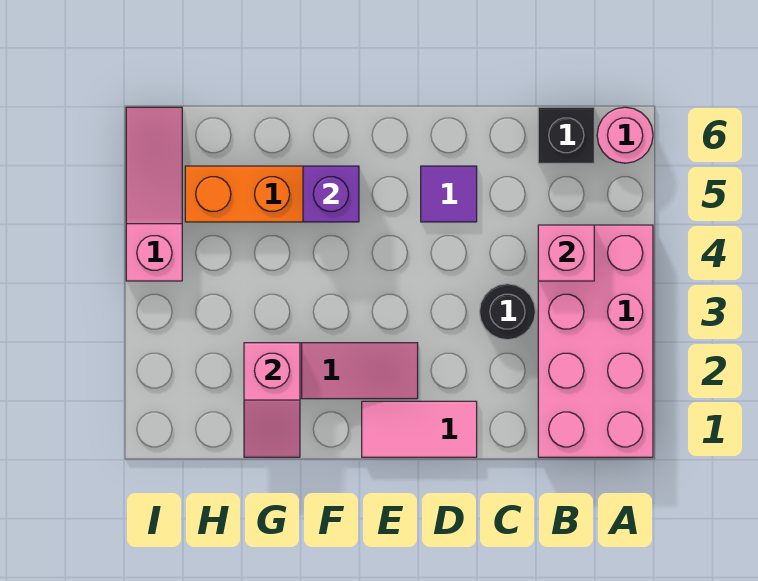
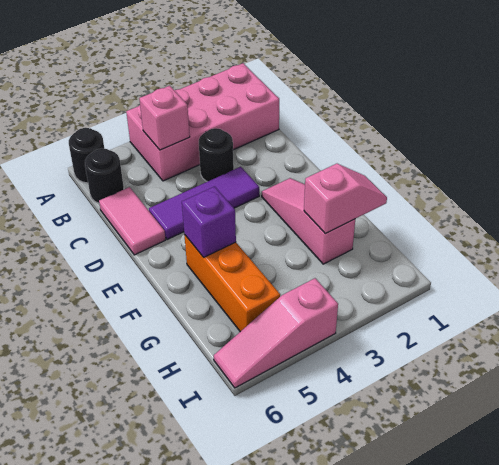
pink round brick A6 level 1 -> black round brick A6 level 1
black brick B6 level 1 -> black round brick B6 level 1
pink tile D1:E1 level 1 -> pink tile C6:D6 level 1
purple tile D5 level 1 -> purple tile D3:D5 level 1

